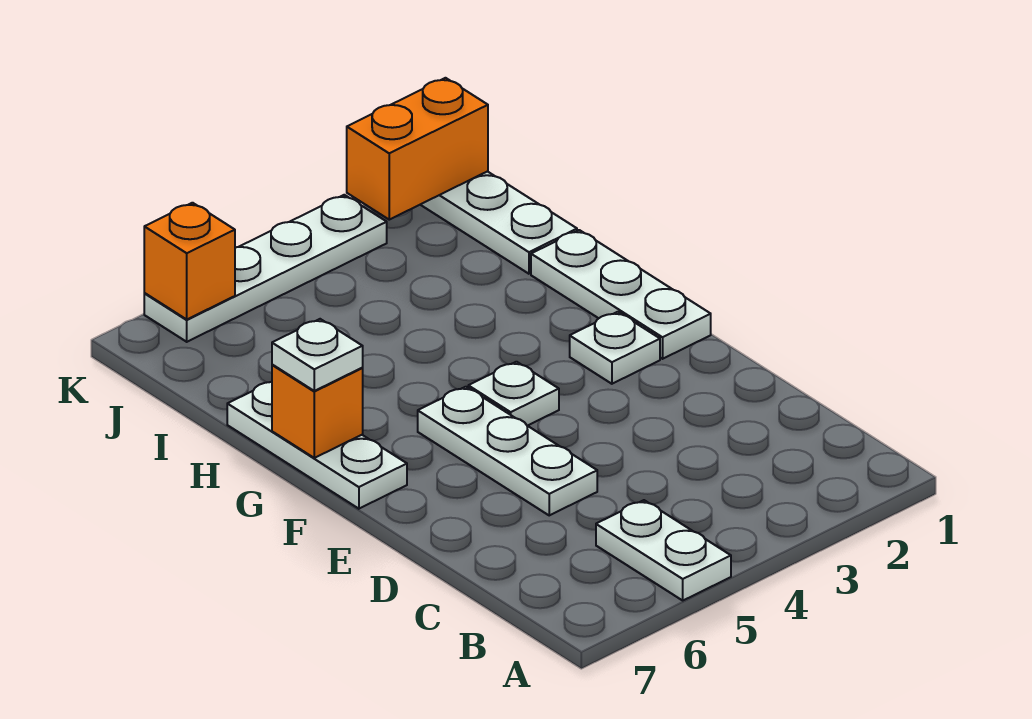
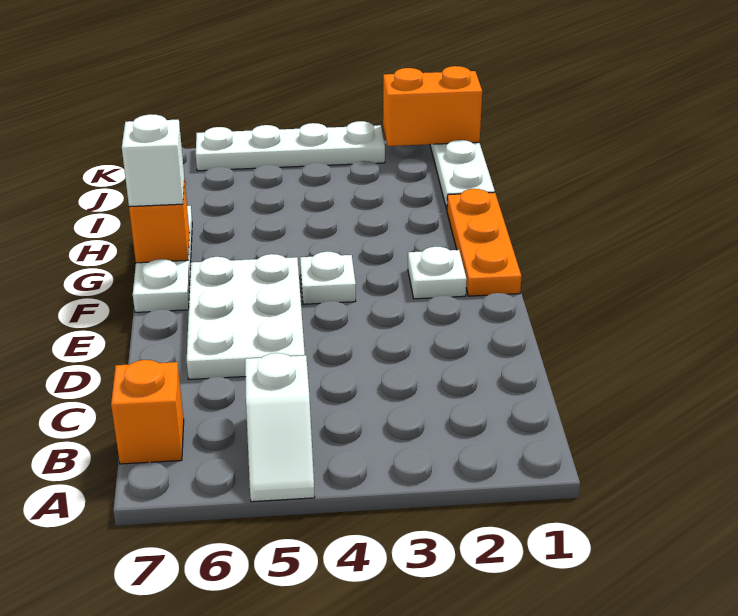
white plate A5:B5 level 1 -> white slope A5:B5 level 1 top B
white plate D5:F5 level 1 -> white plate D5:F6 level 1
white plate F1:H1 level 1 -> orange plate F1:H1 level 1
white plate G7 level 3 -> white brick G7 level 3
orange brick K6 level 2 -> orange brick B7 level 1

